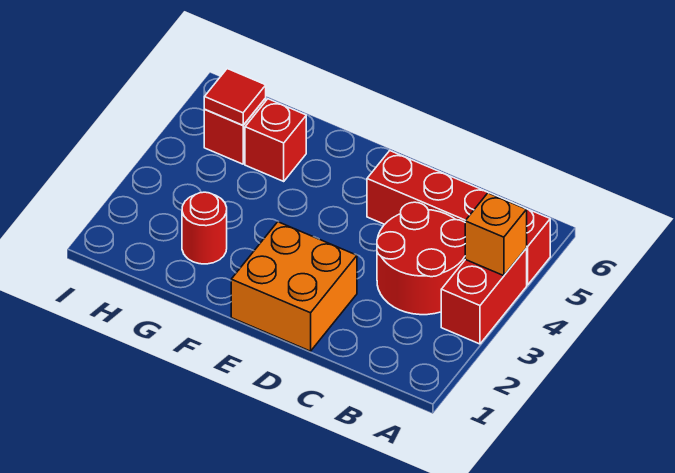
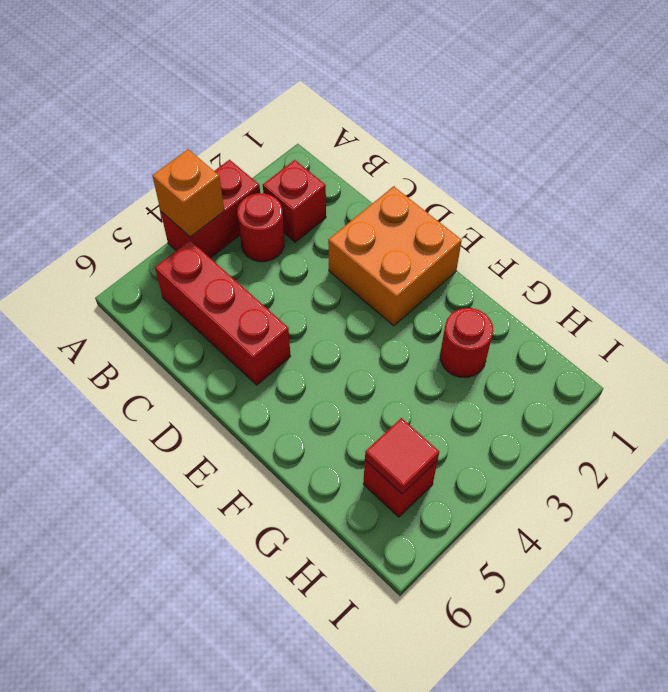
red brick A5:D5 level 1 -> red brick B5:D5 level 1
red round brick B3:C4 level 1 -> red round brick B3 level 1
red brick G5 level 1 -> red brick B2 level 1

